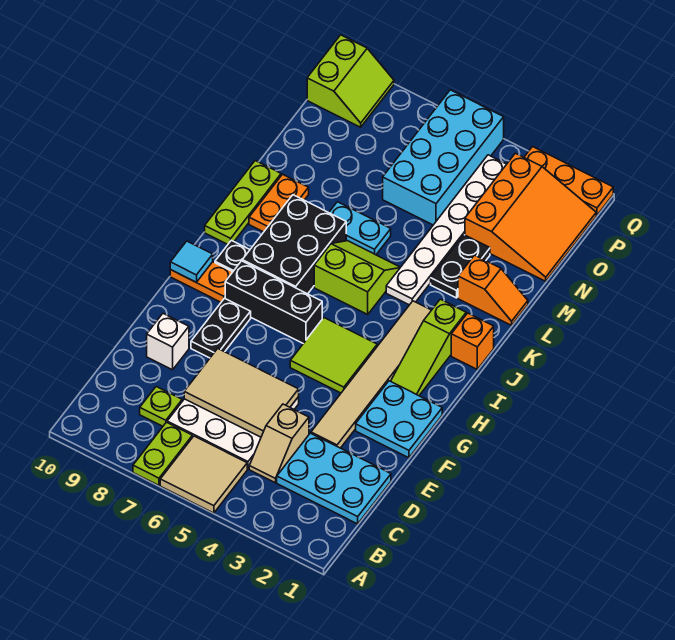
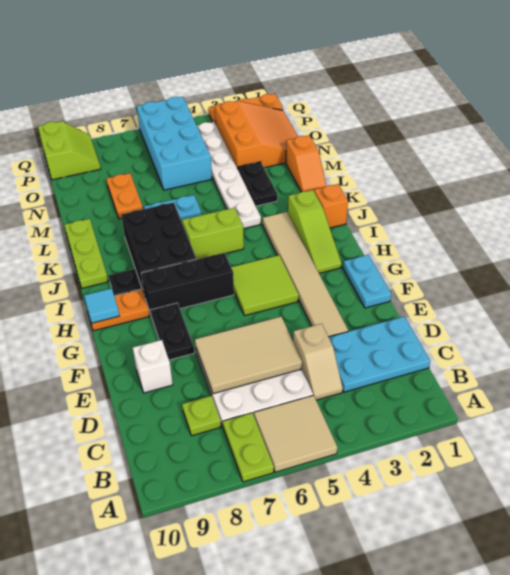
cyan plate F1:G2 level 1 -> cyan plate F1:G1 level 1
orange plate K9:L9 level 1 -> orange plate M8:N8 level 1
orange slope L1:L2 level 1 top 2 -> orange slope L1:M1 level 1 top M

